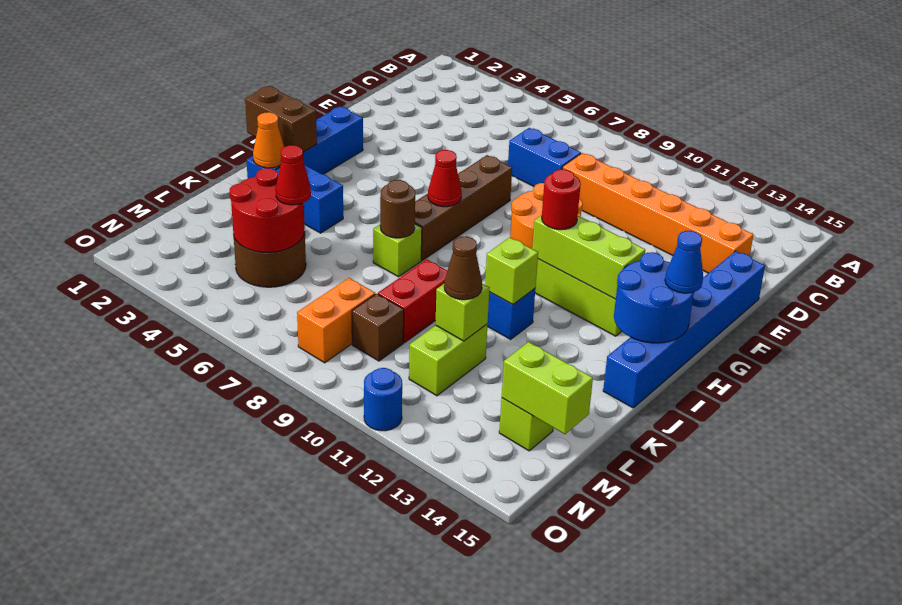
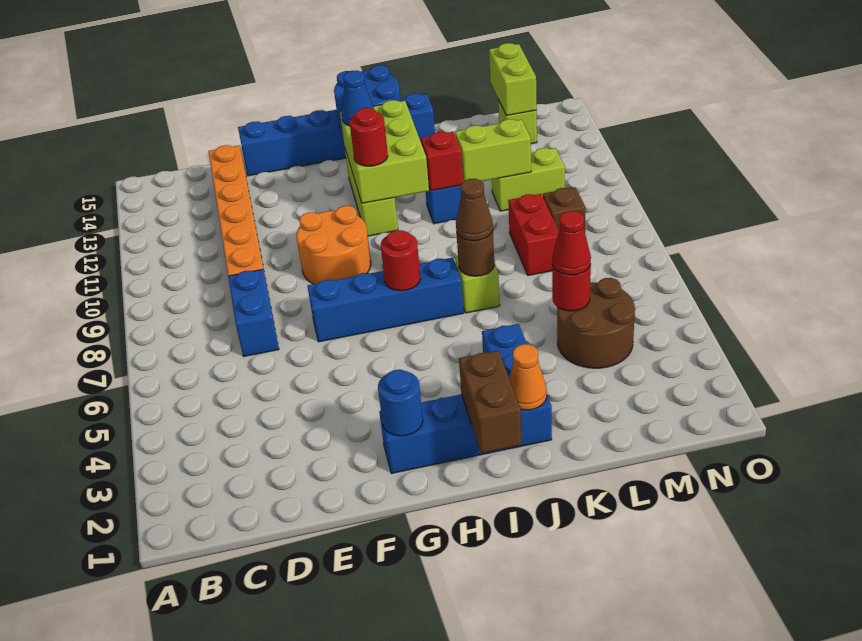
brown brick F7:I7 level 1 -> blue brick F7:I7 level 1
red cone H7 level 2 -> red round brick H7 level 2
lime brick H11:H13 level 2 -> lime brick H11:I13 level 2
blue cone H15 level 3 -> blue cone H13 level 3
lime brick J11 level 2 -> red brick J11 level 2
red brick K9:L9 level 1 -> red brick L8:L9 level 1
red round brick L4:M5 level 2 -> red round brick L5 level 2
lime brick L11 level 2 -> lime brick K11:L11 level 2
brown cone L11 level 3 -> brown cone J7 level 3
orange brick M8:N8 level 1 -> none
blue round brick O11 level 1 -> blue round brick G2 level 2

